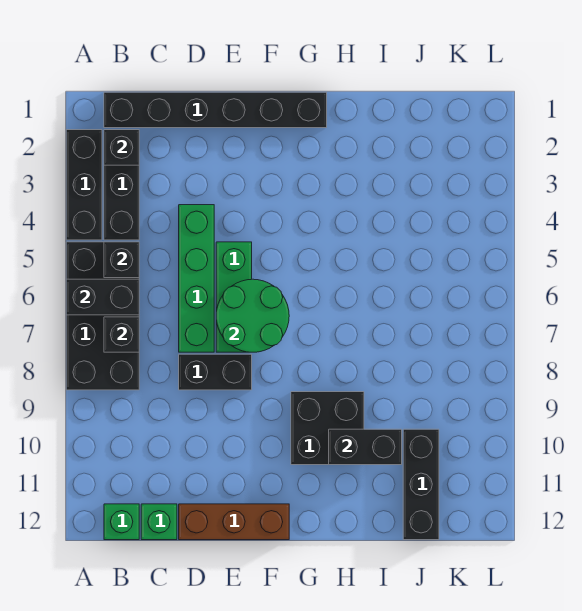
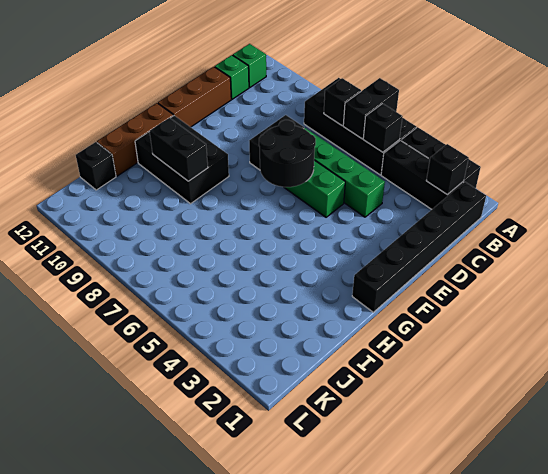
green round brick E6:F7 level 2 -> black round brick E6:F7 level 2
black brick G9:H10 level 1 -> black brick G9:H11 level 1
none -> brown brick G12:I12 level 1
black brick H10:I10 level 2 -> black brick H9:H10 level 2
black brick J10:J12 level 1 -> black brick J12 level 1

